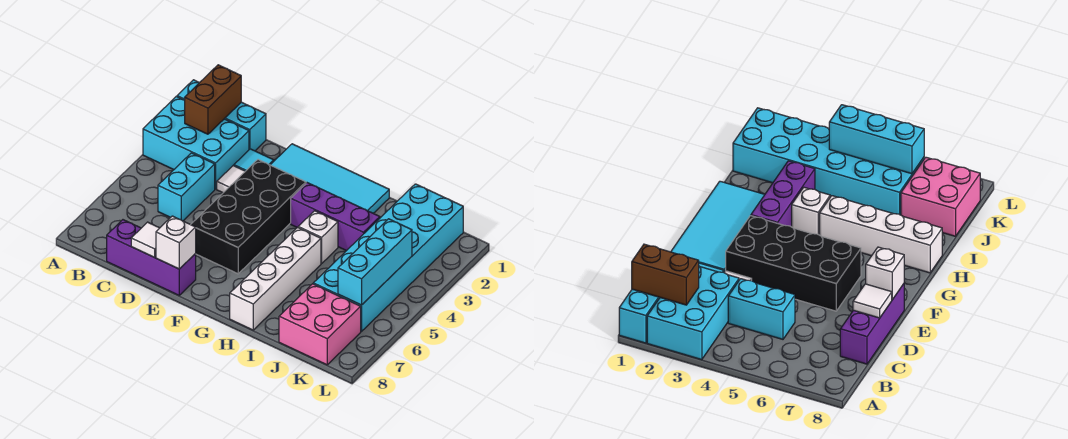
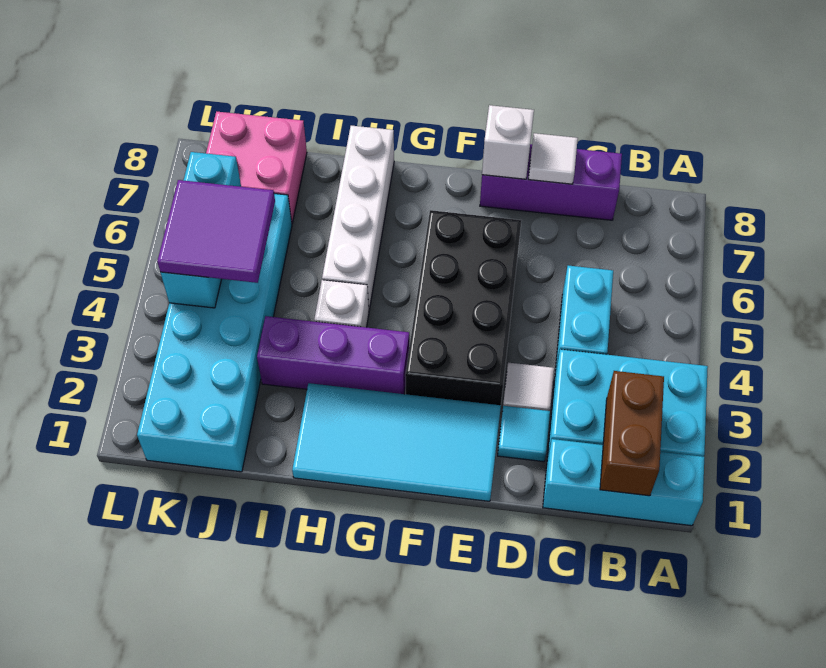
none -> purple tile J4:K5 level 3

